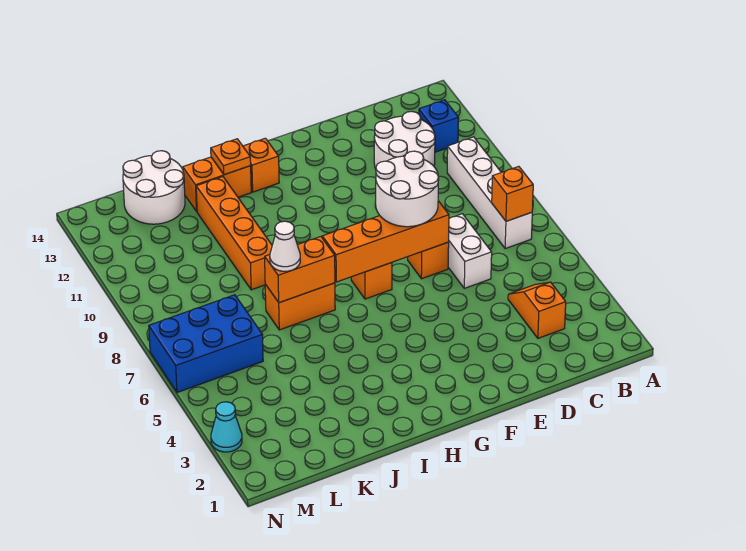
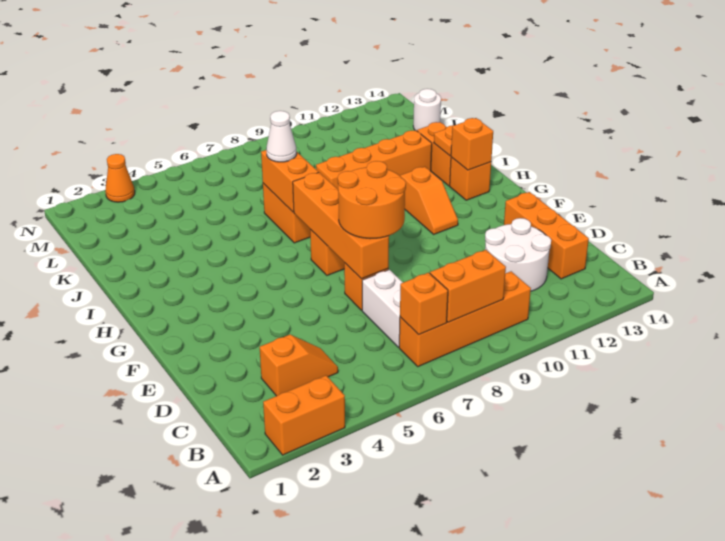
none -> orange brick A2:A3 level 1
white brick B7:B10 level 1 -> orange brick B7:B10 level 1
none -> orange brick B8:B9 level 2
blue brick B12 level 1 -> none
none -> orange brick C13:E13 level 1
white brick D6:D7 level 1 -> white brick C7:D7 level 1
white round brick E7:F8 level 3 -> orange round brick E7:F8 level 3
none -> orange slope G11:H11 level 1 top H
none -> orange brick H13 level 2
white round brick K13:L14 level 1 -> white round brick L14 level 1
blue brick L6:N7 level 1 -> none
cyan cone N3 level 1 -> orange cone N3 level 1

